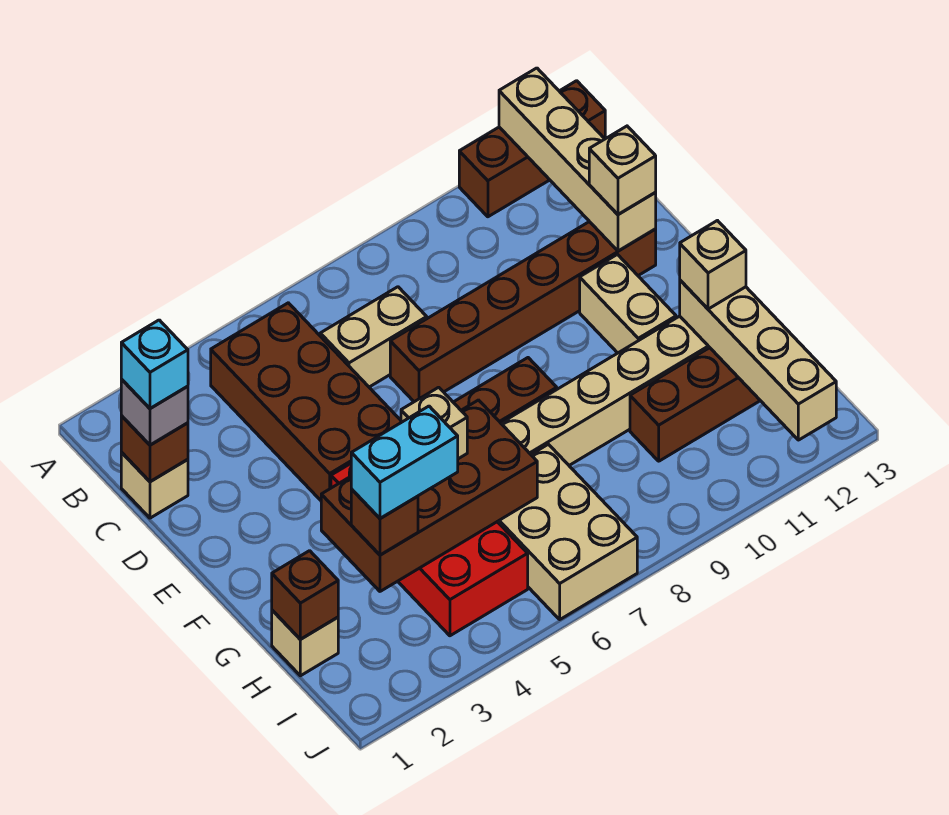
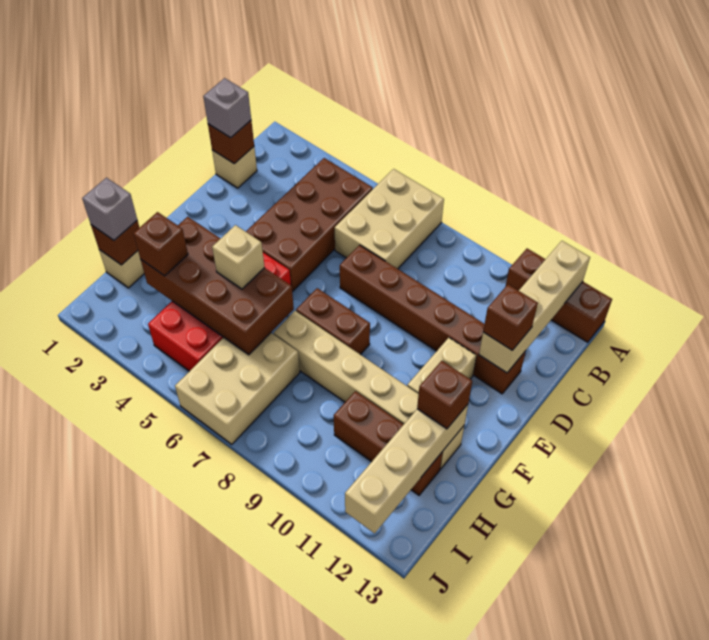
cyan brick C1 level 4 -> none
tan brick C6:C7 level 1 -> tan brick A6:C7 level 1
tan brick D12 level 3 -> brown brick D12 level 3
tan brick G12 level 3 -> brown brick G12 level 3
none -> grey brick H1 level 3
cyan brick H3:H4 level 4 -> none

